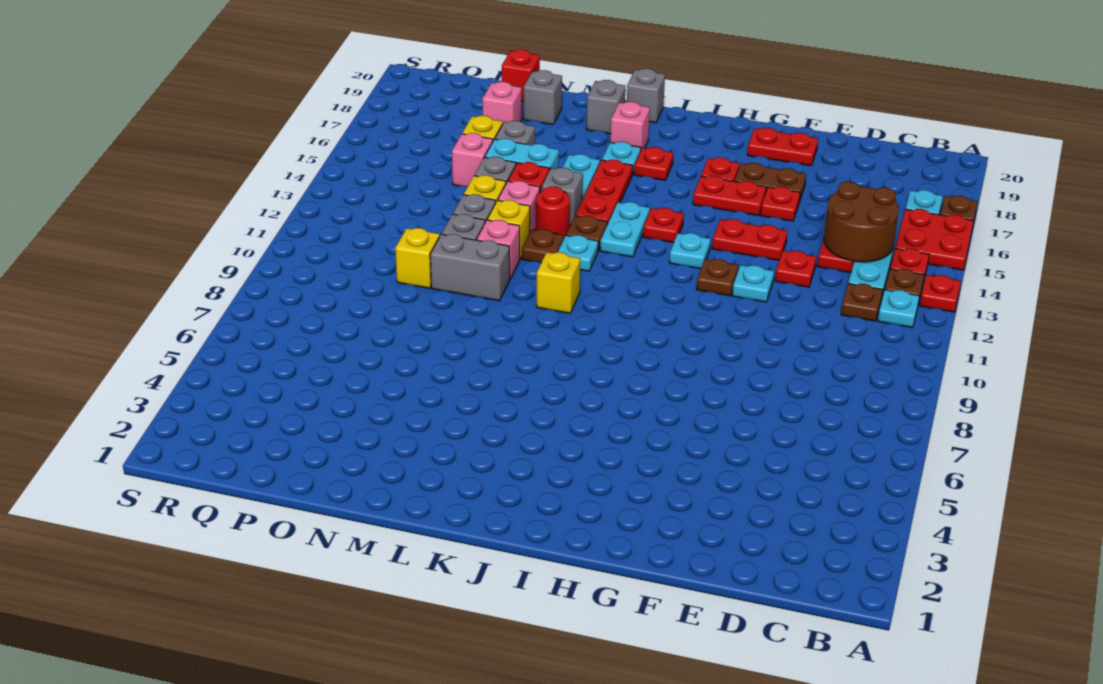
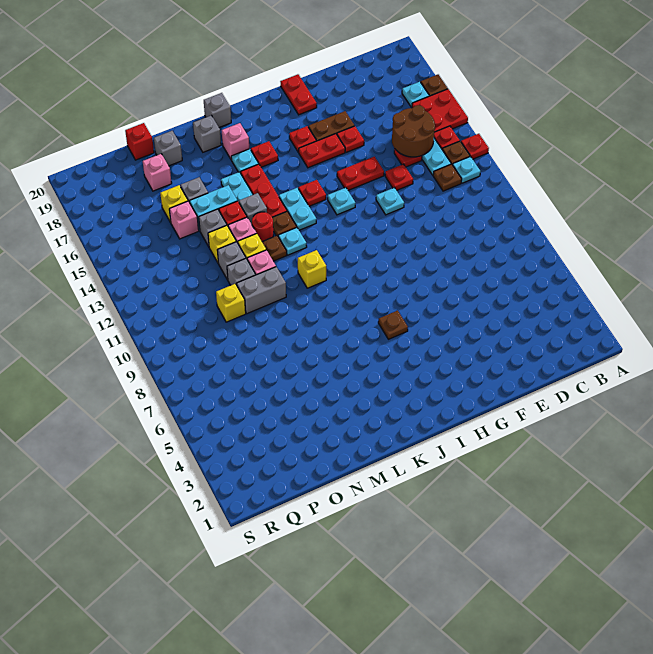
red plate F19:G19 level 1 -> red plate G19:G20 level 1
brown plate G12 level 1 -> brown plate I6 level 1

